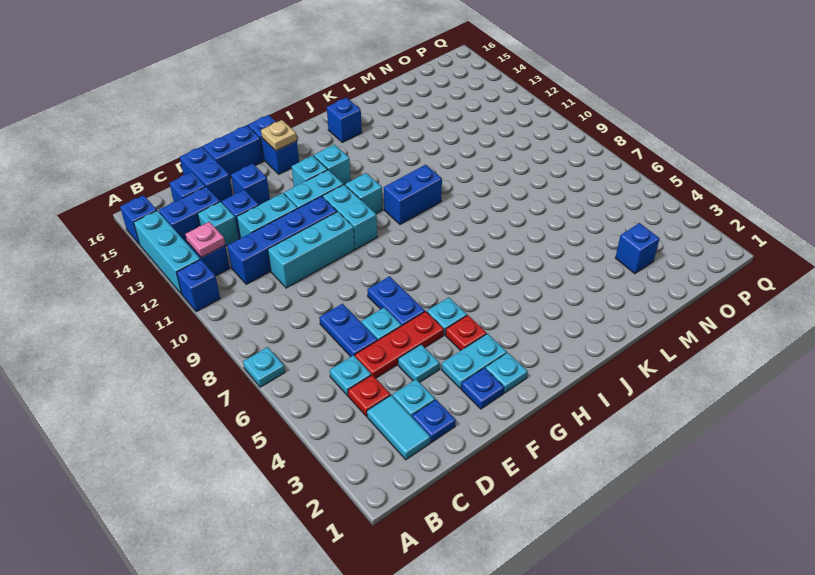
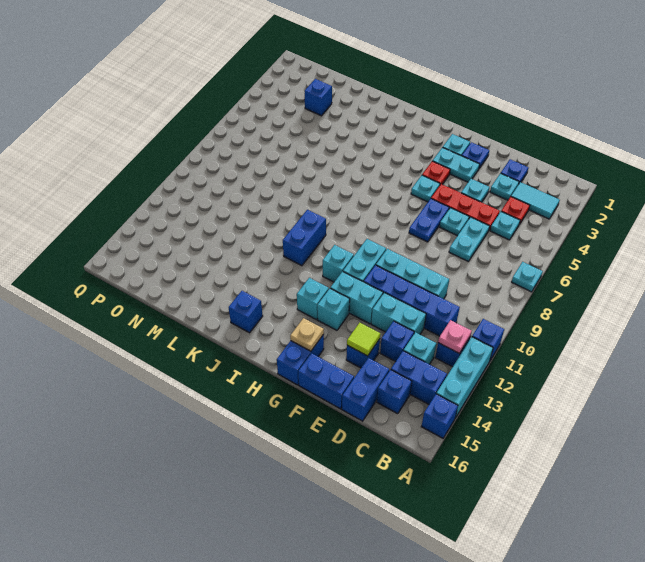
cyan tile C2:C3 level 1 -> cyan tile B3:C3 level 1
blue plate D6:D7 level 1 -> cyan plate D6:D7 level 1
none -> lime tile E14 level 2
blue brick I10:J10 level 1 -> blue brick J10:J11 level 1

